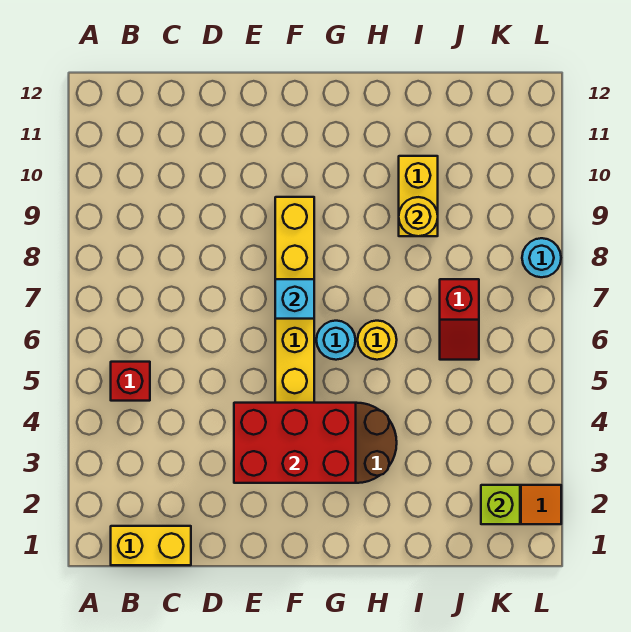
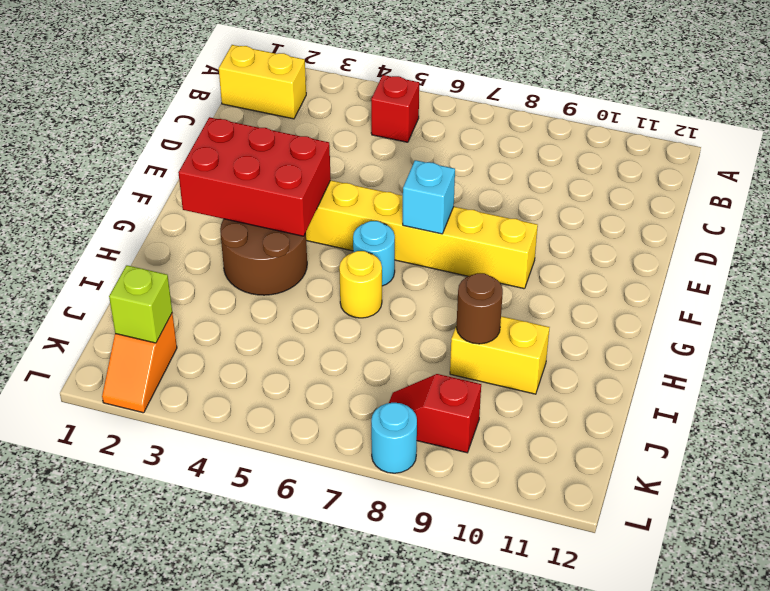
yellow brick B1:C1 level 1 -> yellow brick B1:B2 level 1
red brick E3:G4 level 2 -> red brick F2:G4 level 2
yellow round brick I9 level 2 -> brown round brick I9 level 2
red slope J6:J7 level 1 top 7 -> red slope K8:K9 level 1 top 9

